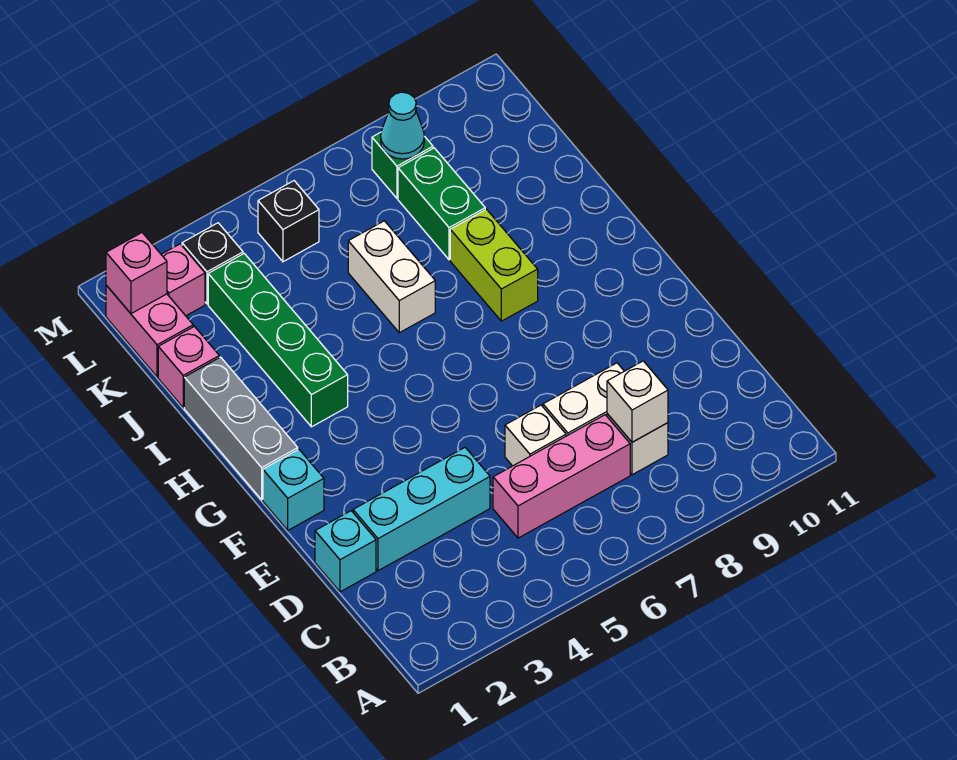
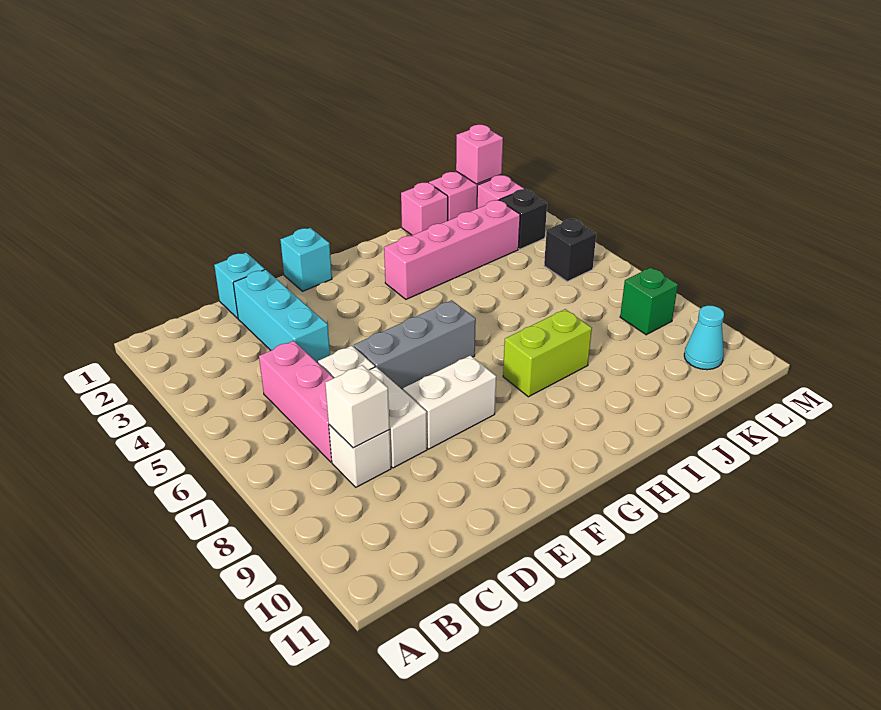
grey brick G1:I1 level 1 -> grey brick E6:G6 level 1
green brick H3:K3 level 1 -> pink brick H3:K3 level 1
white brick I6:J6 level 1 -> white brick E8:F8 level 1
green brick J8:K8 level 1 -> none
cyan cone L8 level 2 -> cyan cone L10 level 1

